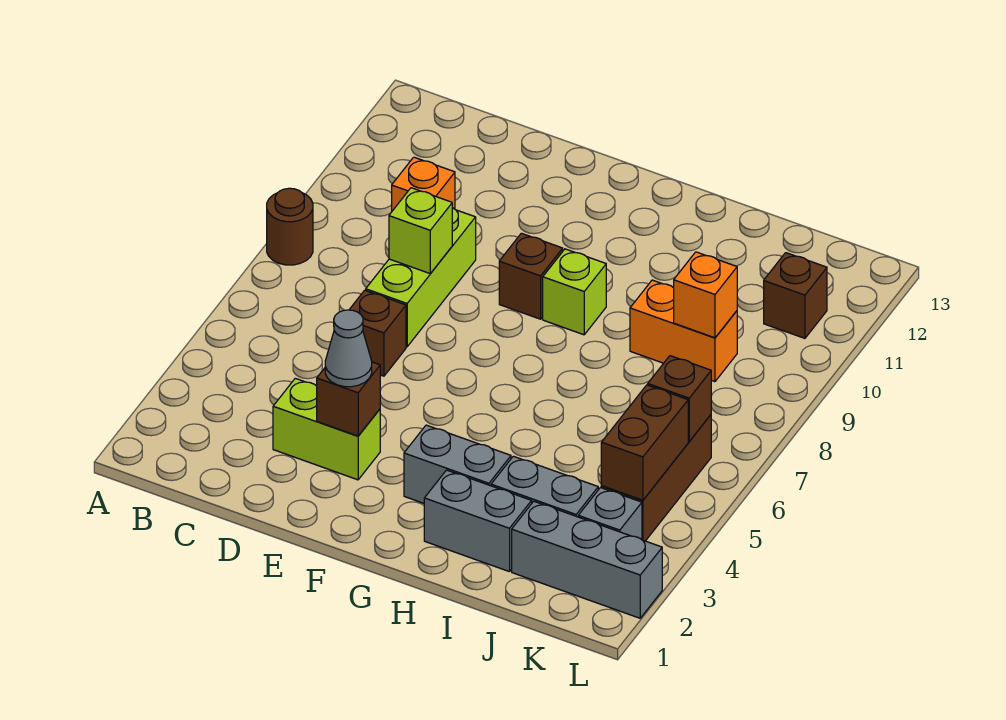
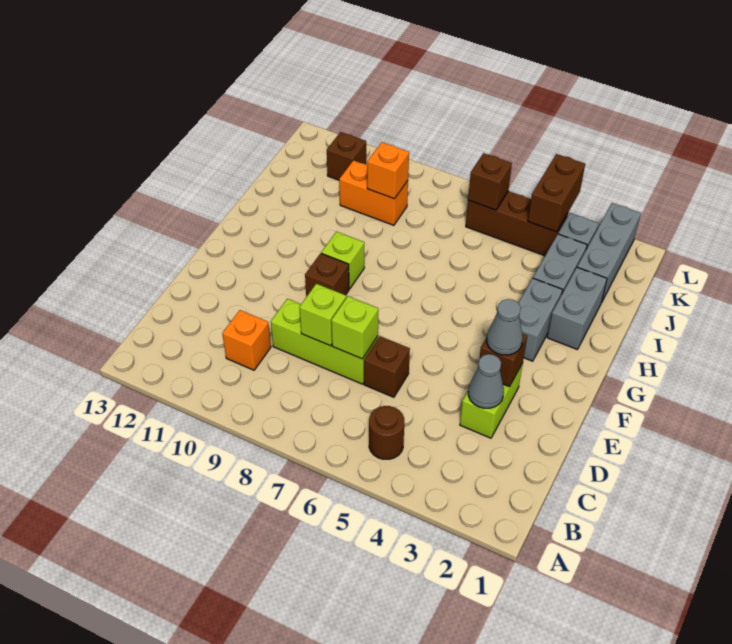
brown round brick A8 level 1 -> brown round brick B5 level 1
none -> grey cone D3 level 2
none -> lime brick D7 level 2
orange brick I9:J9 level 1 -> orange brick J9:J10 level 1
brown brick K4:K5 level 2 -> brown brick K4:L4 level 2

